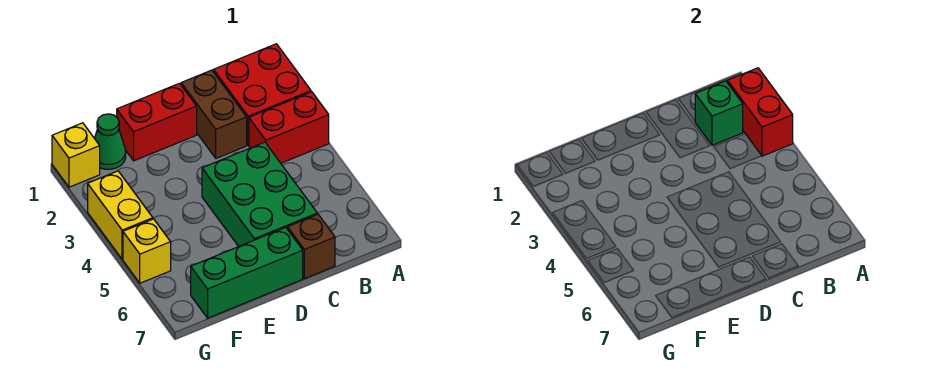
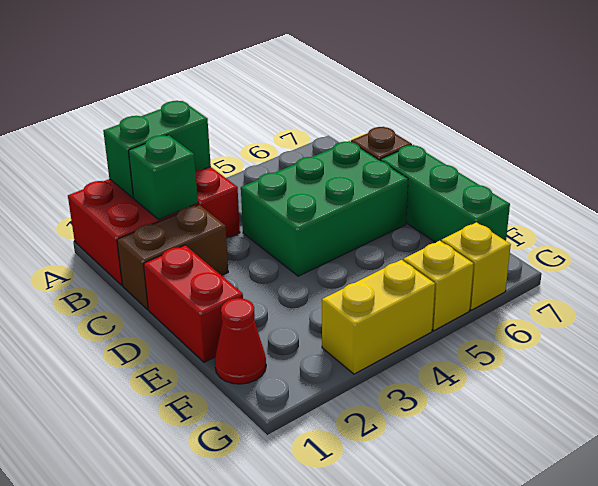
red brick A2:A3 level 2 -> green brick A2:A3 level 2
green cone F1 level 1 -> red cone F1 level 1
yellow brick G1 level 1 -> yellow brick G6 level 1

